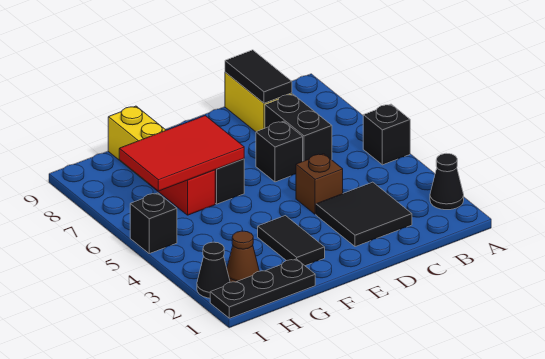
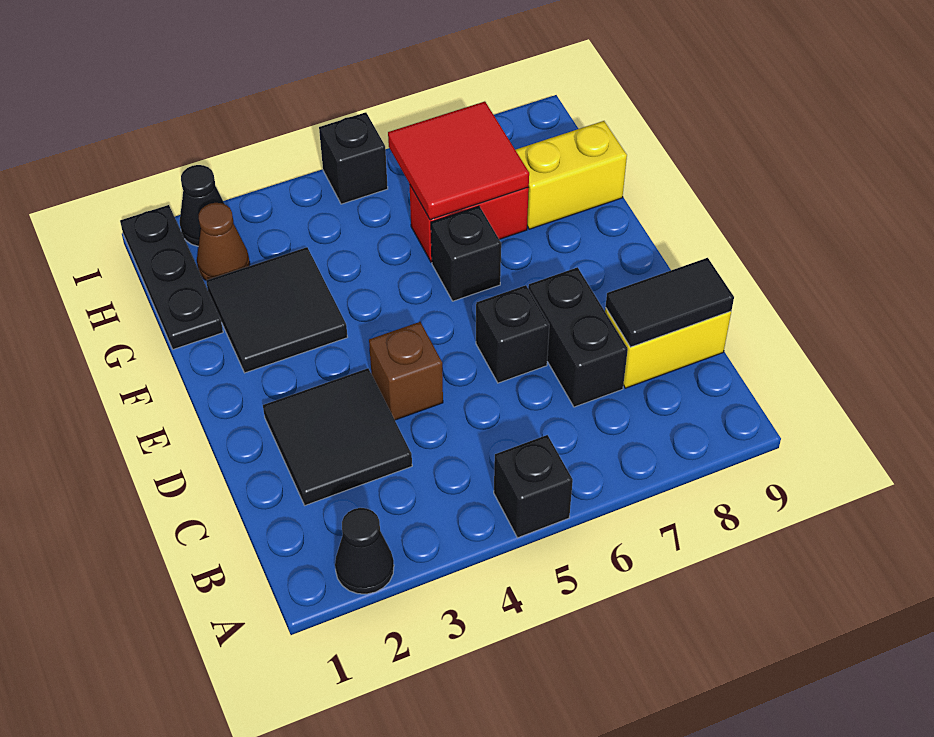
black brick C6:C7 level 1 -> black brick C7:D7 level 1
black tile F2:F3 level 1 -> black tile F2:G3 level 1
red tile F6:H7 level 2 -> red tile G6:H7 level 2

